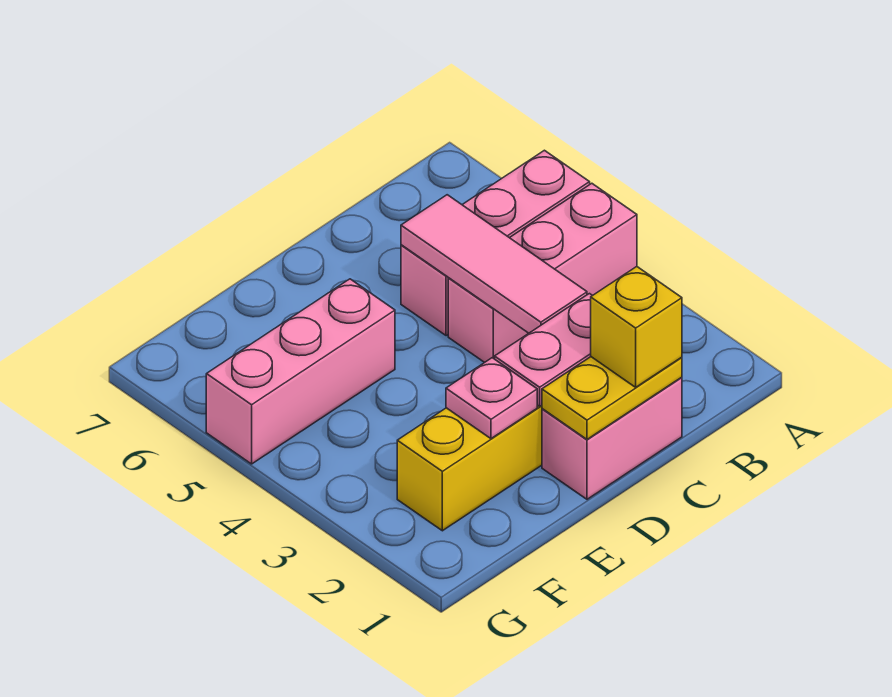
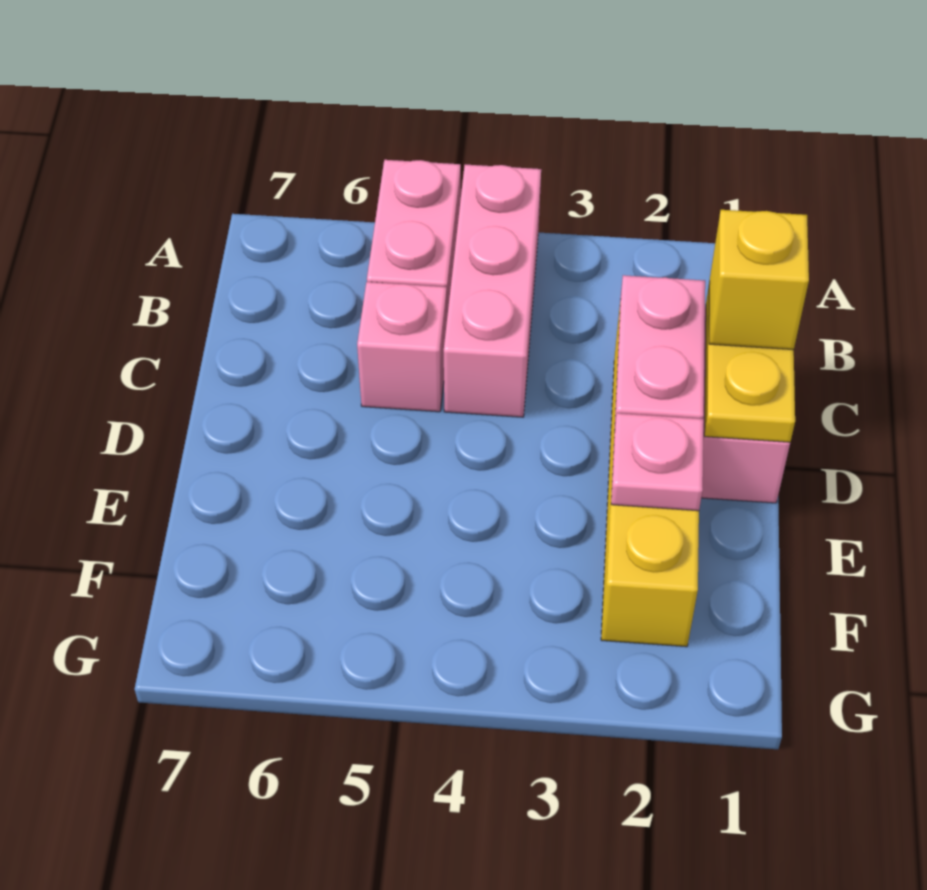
pink tile C3:C5 level 2 -> none
pink brick E5:G5 level 1 -> none

